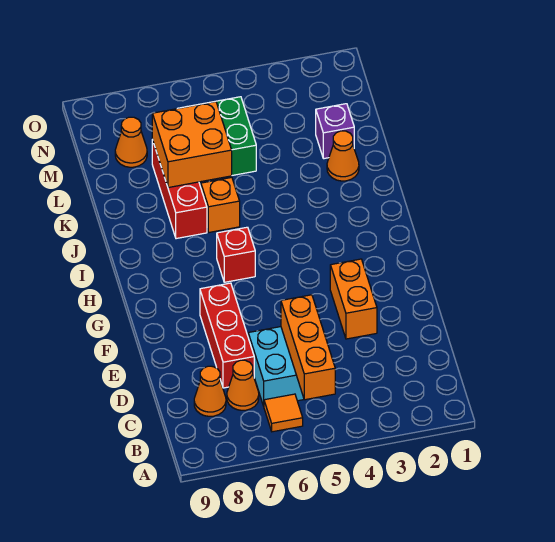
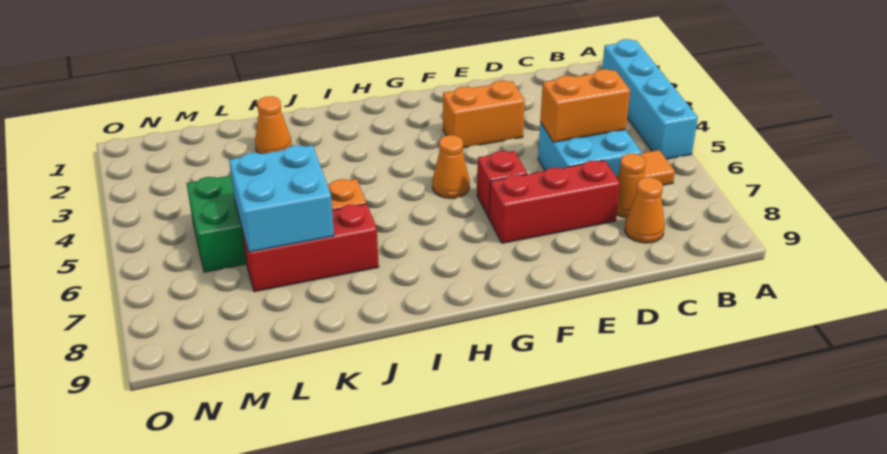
none -> cyan brick A2:A5 level 1
orange brick B5:D5 level 2 -> orange brick C5:D5 level 2
red brick H6 level 1 -> red brick F6 level 1
orange brick K6:L7 level 2 -> cyan brick K6:L7 level 2
purple brick L2 level 1 -> none
orange cone M8 level 1 -> orange cone G5 level 1

